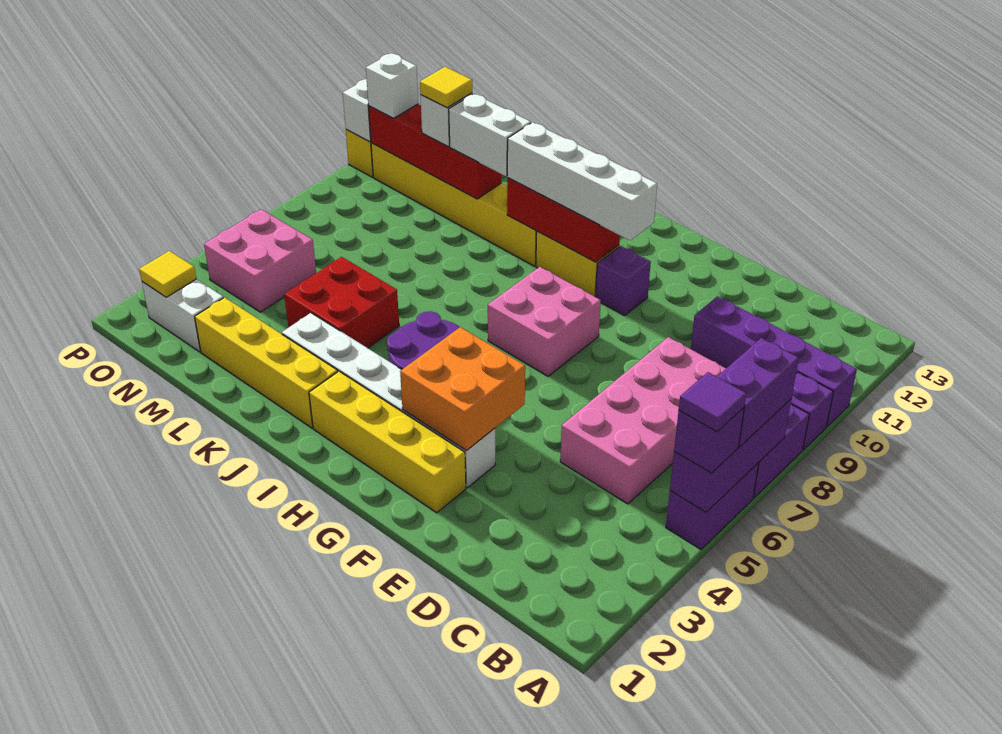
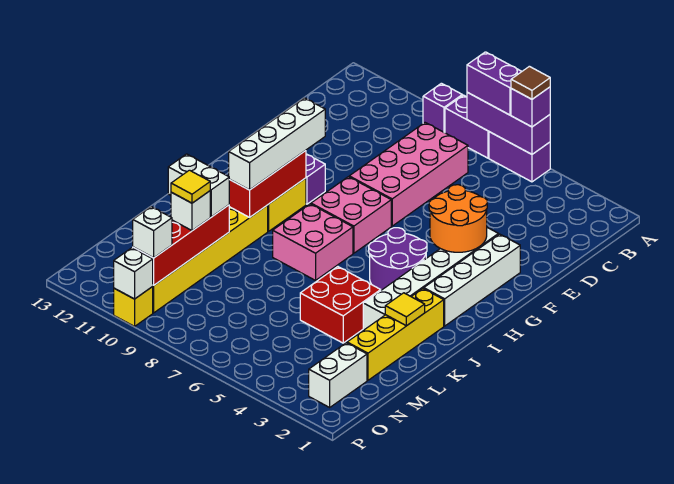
purple tile A5 level 4 -> brown tile A5 level 4
purple brick A10:D10 level 1 -> none
pink brick C5:D8 level 1 -> pink brick C7:F8 level 1
yellow brick F2:I2 level 1 -> white brick F2:I2 level 1
orange brick F3:G4 level 2 -> orange round brick F3:G4 level 2
white brick K10:L10 level 3 -> white brick L10:L11 level 3
pink brick N4:O5 level 1 -> pink brick I7:J8 level 1
yellow tile O2 level 2 -> yellow tile K2 level 2

